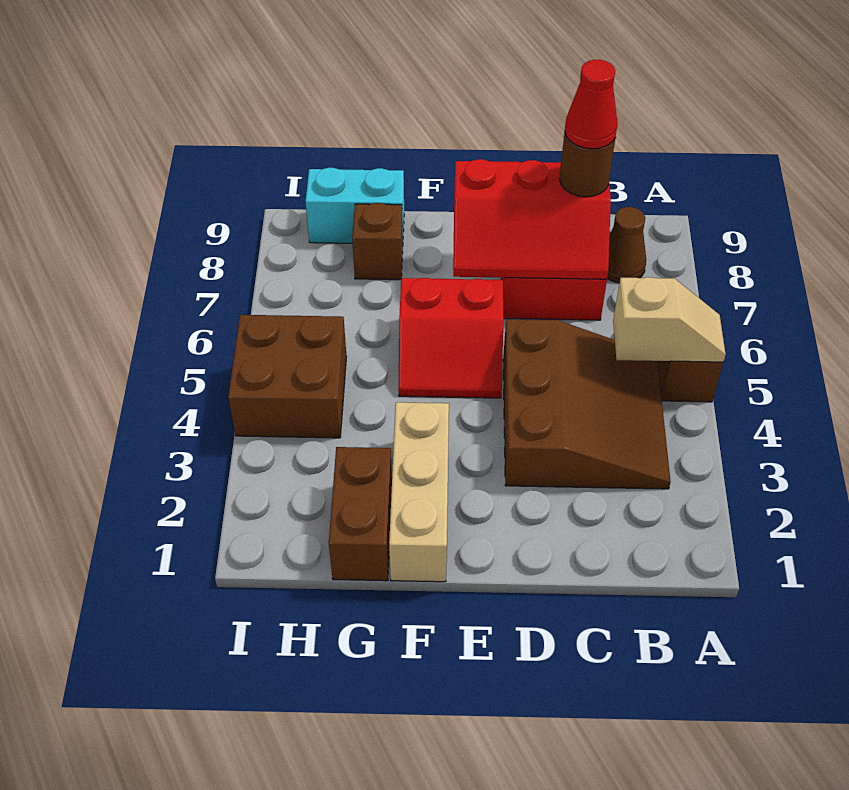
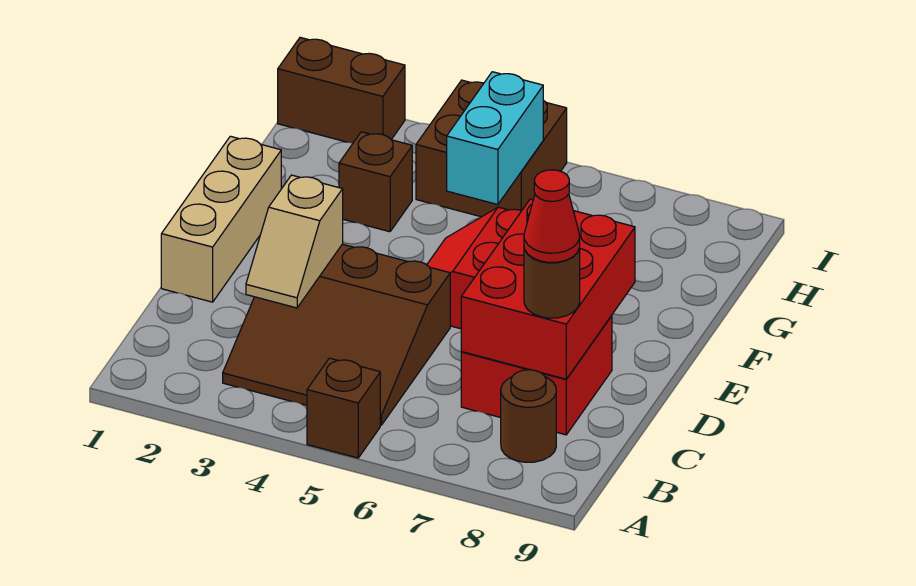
tan slope A5:B5 level 2 top B -> tan slope C3:D3 level 2 top D
brown cone B8 level 1 -> brown round brick B8 level 1
red slope C7:E8 level 2 top 8 -> red brick C7:E8 level 2
tan brick F1:F3 level 1 -> tan brick D1:F1 level 1
brown brick G1:G2 level 1 -> brown brick I1:I2 level 1
brown brick G8 level 1 -> brown brick G3 level 1
cyan brick G9:H9 level 1 -> cyan brick G5:H5 level 2

